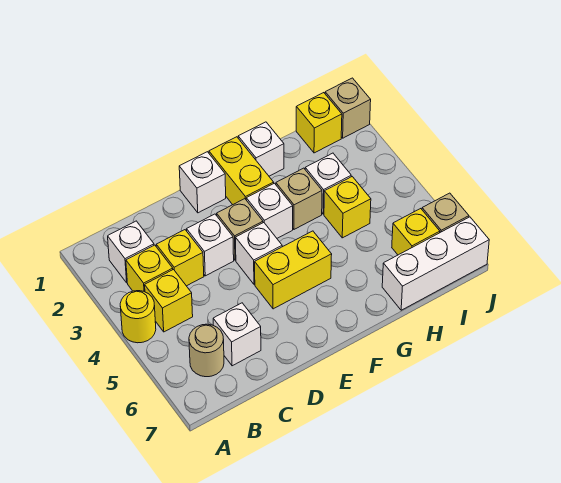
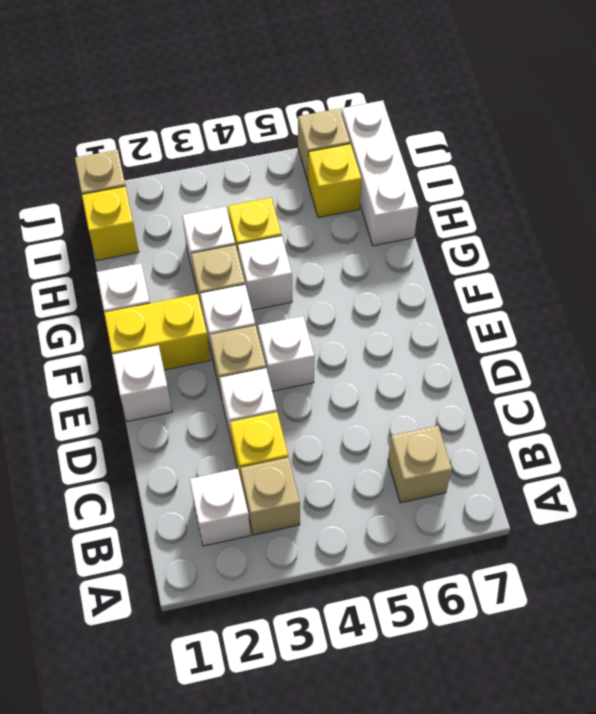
yellow round brick A4 level 1 -> none
yellow brick B3 level 1 -> tan brick B3 level 1
yellow brick B4 level 1 -> none
tan round brick B6 level 1 -> tan brick B6 level 1
white brick C6 level 1 -> white brick G4 level 1
yellow brick E5:F5 level 1 -> none

